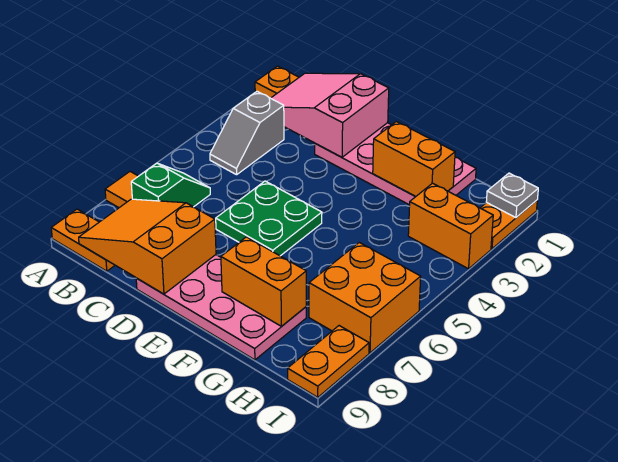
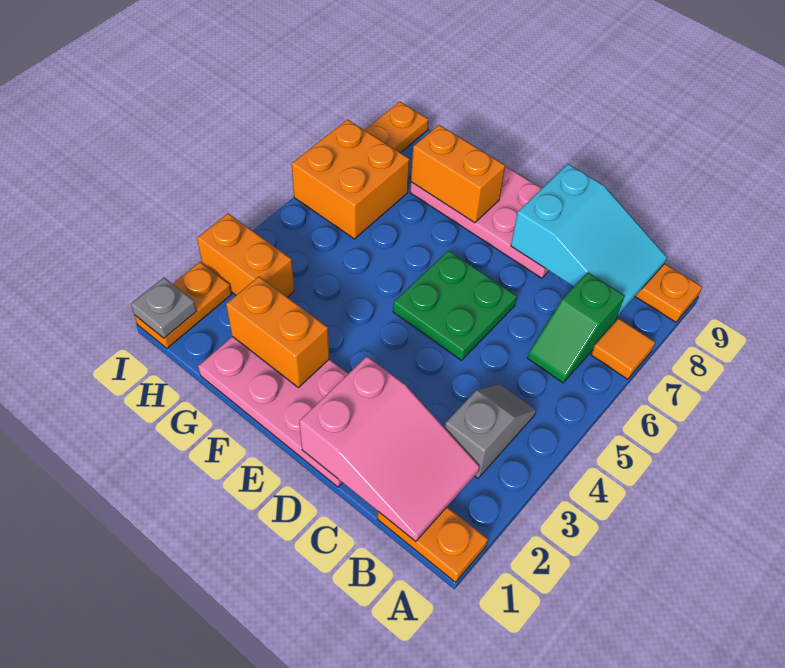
orange slope B8:D9 level 2 top D -> cyan slope B8:D9 level 2 top D

